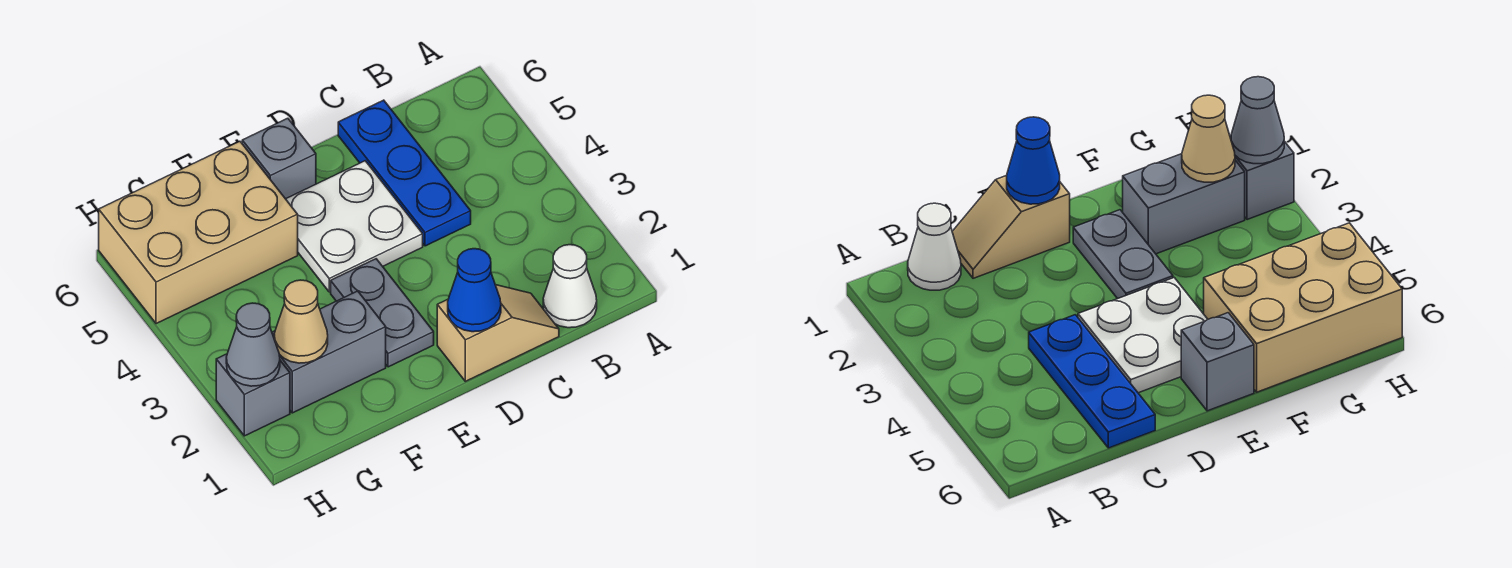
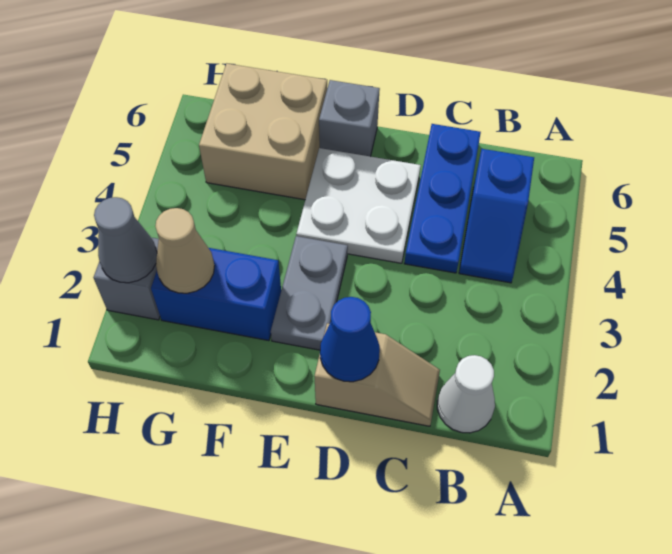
none -> blue slope B4:B5 level 1 top 5
grey brick F2:G2 level 1 -> blue brick F2:G2 level 1
tan brick F5:H6 level 1 -> tan brick F5:G6 level 1

